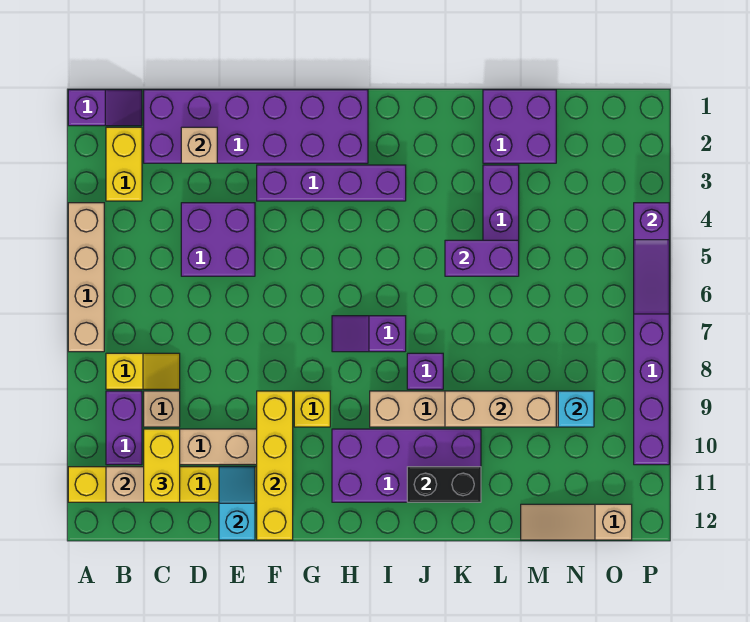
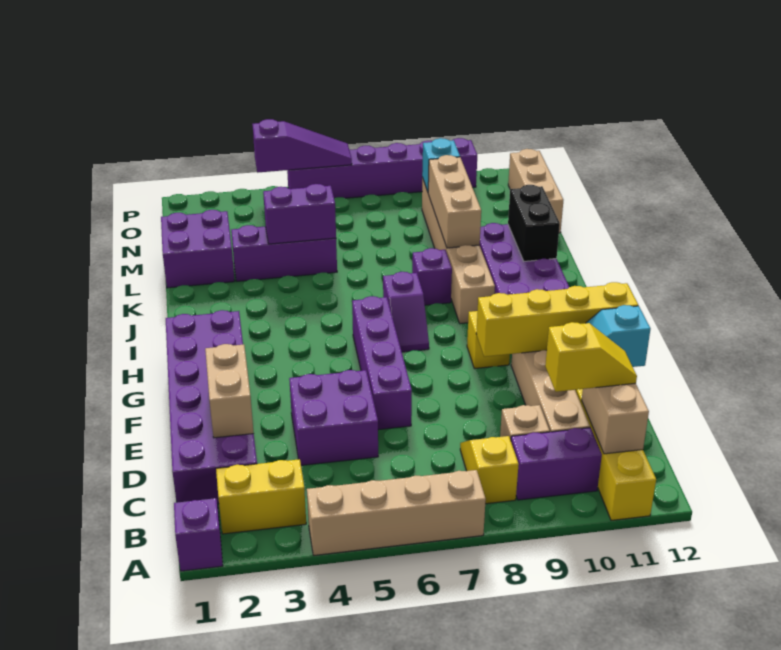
yellow brick C10:C11 level 3 -> yellow slope C10:C11 level 3 top 10
tan brick D2 level 2 -> tan brick D2:E2 level 2
purple brick F3:I3 level 1 -> purple brick E6:H6 level 1
purple brick K5:L5 level 2 -> purple brick L4:L5 level 2
tan slope M12:O12 level 1 top O -> tan brick M12:O12 level 1

